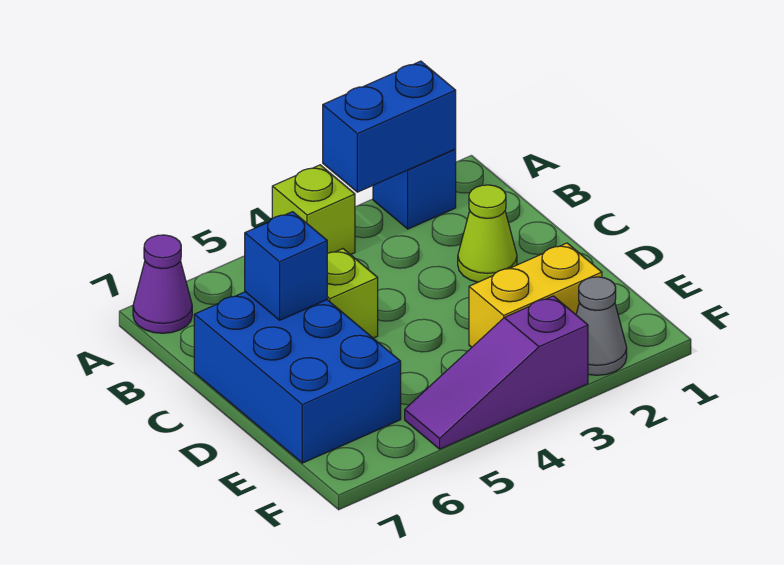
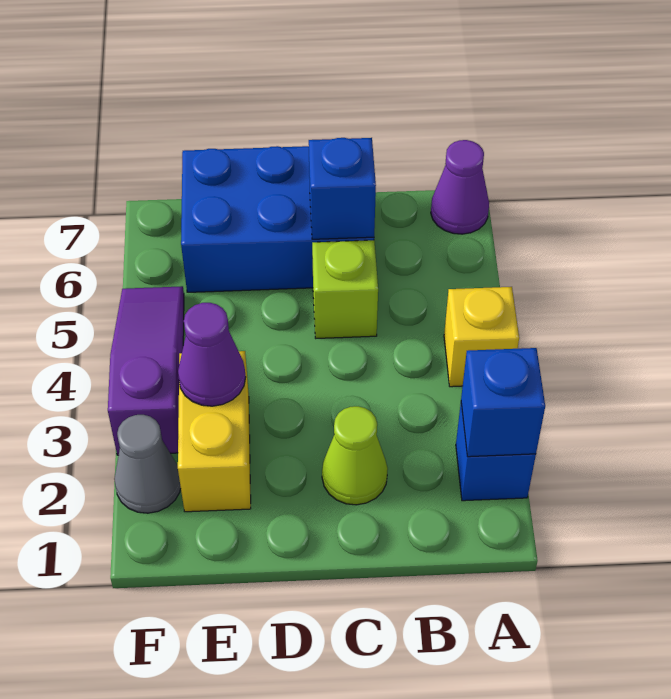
blue brick A2:A3 level 2 -> blue brick A2 level 2
lime brick A4 level 1 -> yellow brick A4 level 1
none -> purple cone E3 level 2

